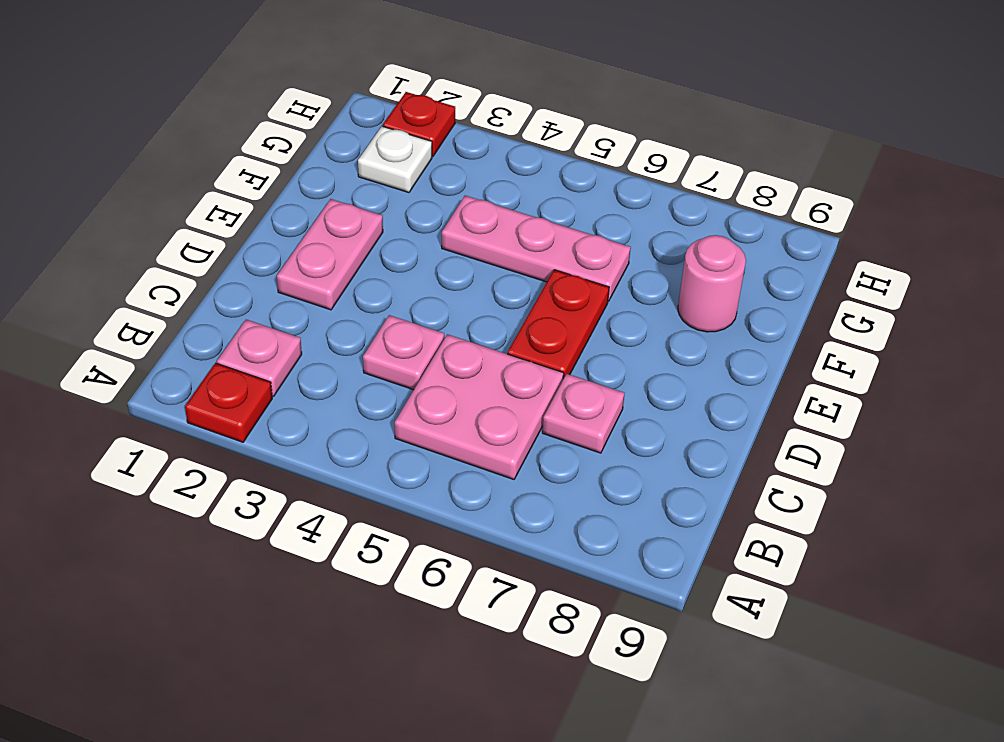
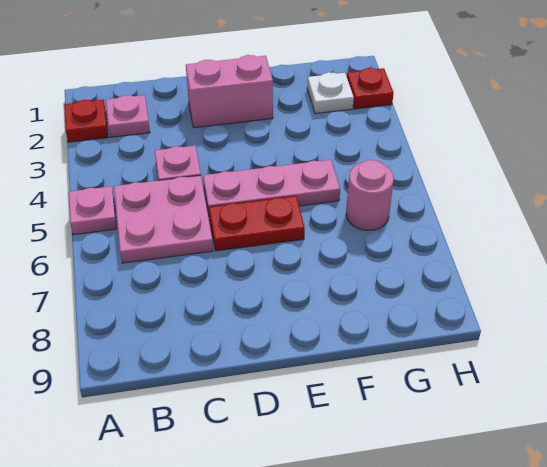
pink plate C7 level 1 -> pink plate A5 level 1
pink plate D2:E2 level 1 -> pink brick D2:E2 level 1
pink plate F4:F6 level 1 -> pink plate D5:F5 level 1
pink round brick F8 level 1 -> pink round brick G6 level 1

